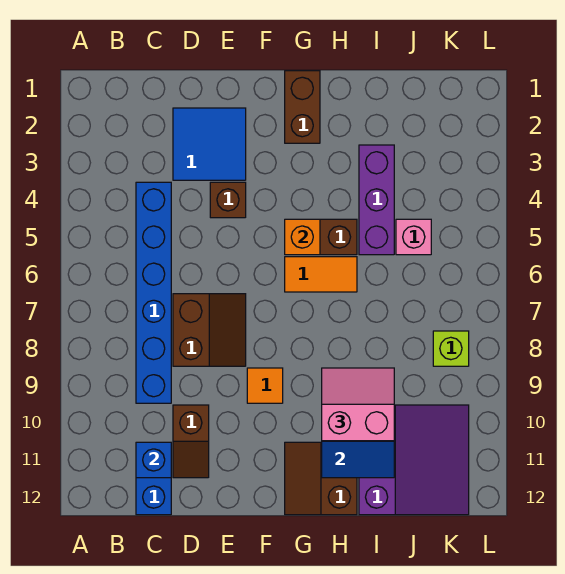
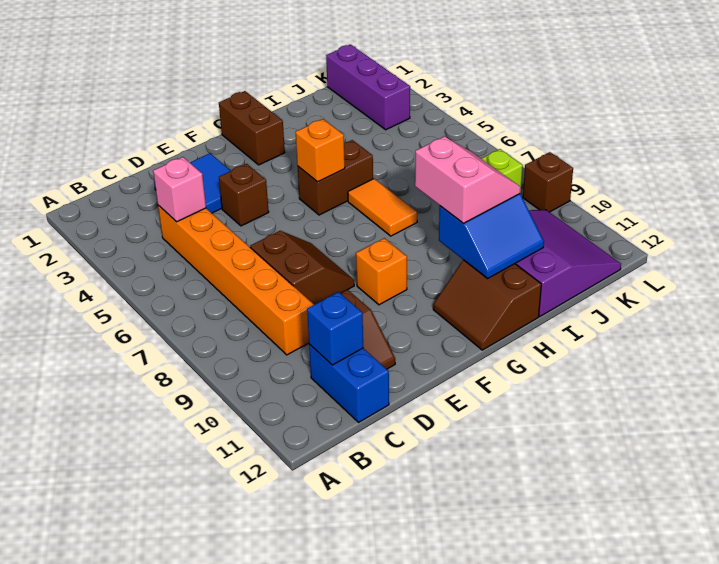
blue brick C4:C9 level 1 -> orange brick C4:C9 level 1
orange tile F9 level 1 -> orange brick F9 level 1
orange tile G6:H6 level 1 -> orange tile H6:H7 level 1
pink slope H9:I10 level 3 top 10 -> pink slope H9:I10 level 3 top H
purple brick I3:I5 level 1 -> purple brick K1:K3 level 1
pink brick J5 level 1 -> pink brick C4 level 2
none -> brown brick L9 level 1

